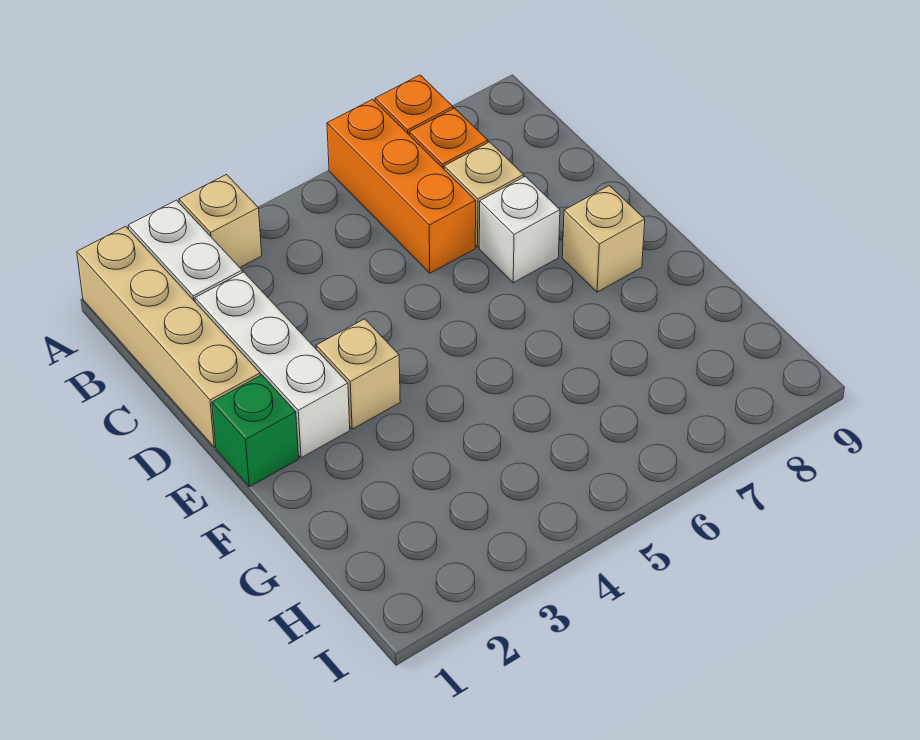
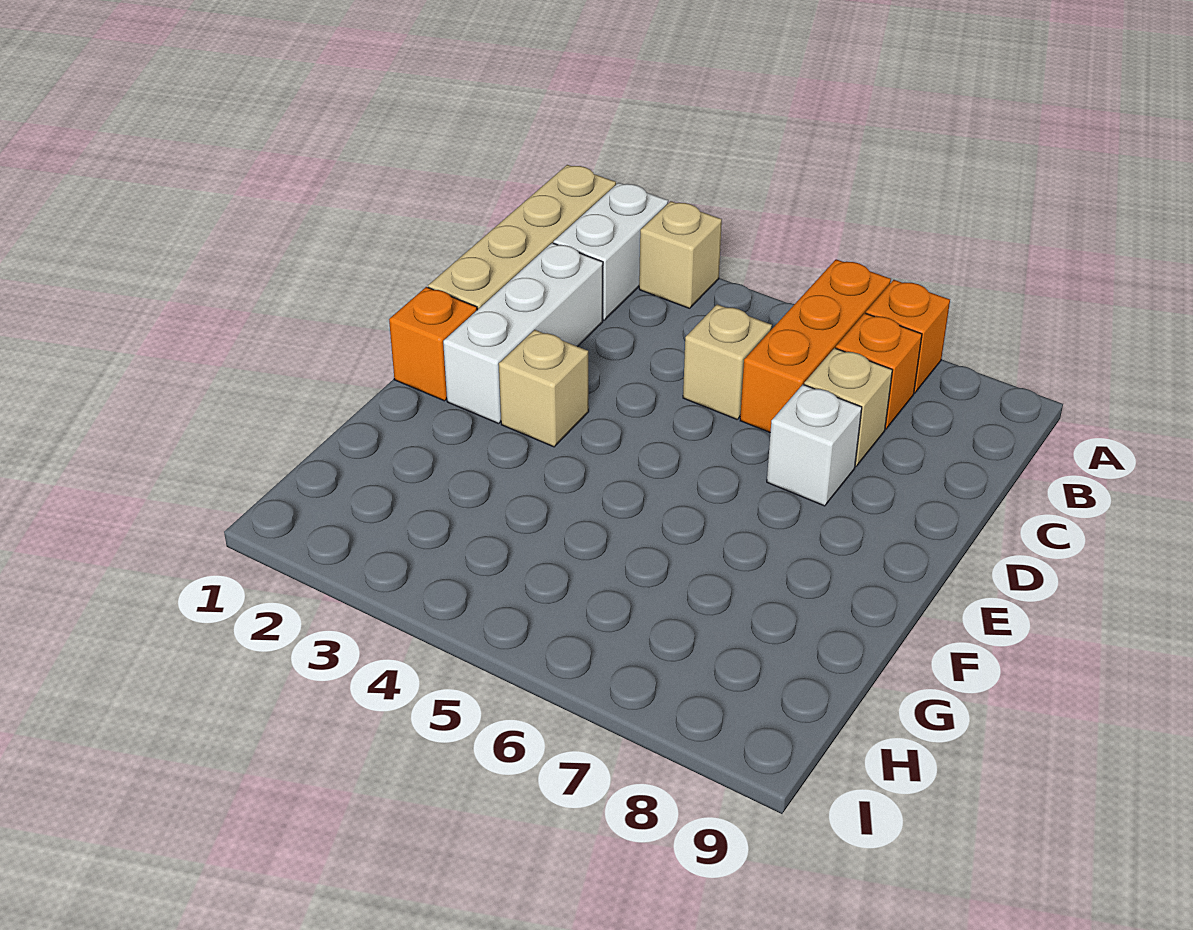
green brick E1 level 1 -> orange brick E1 level 1
tan brick E8 level 1 -> tan brick C5 level 1

